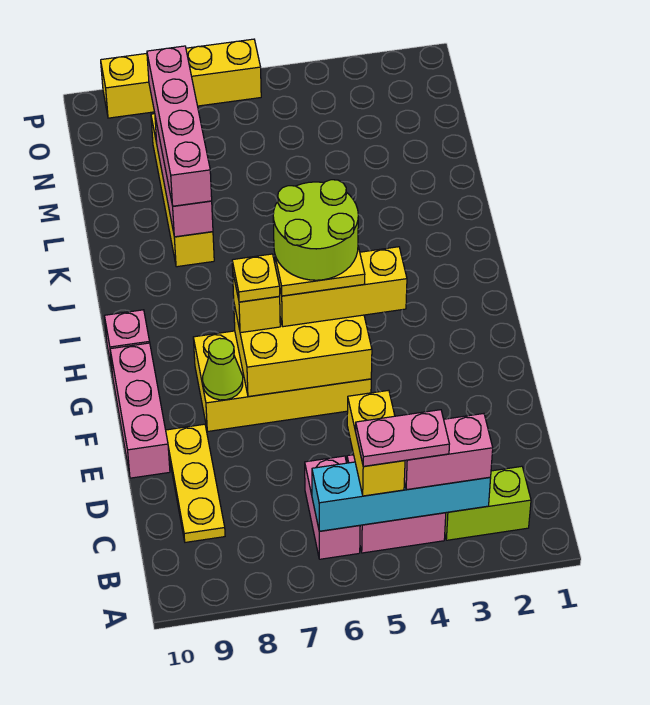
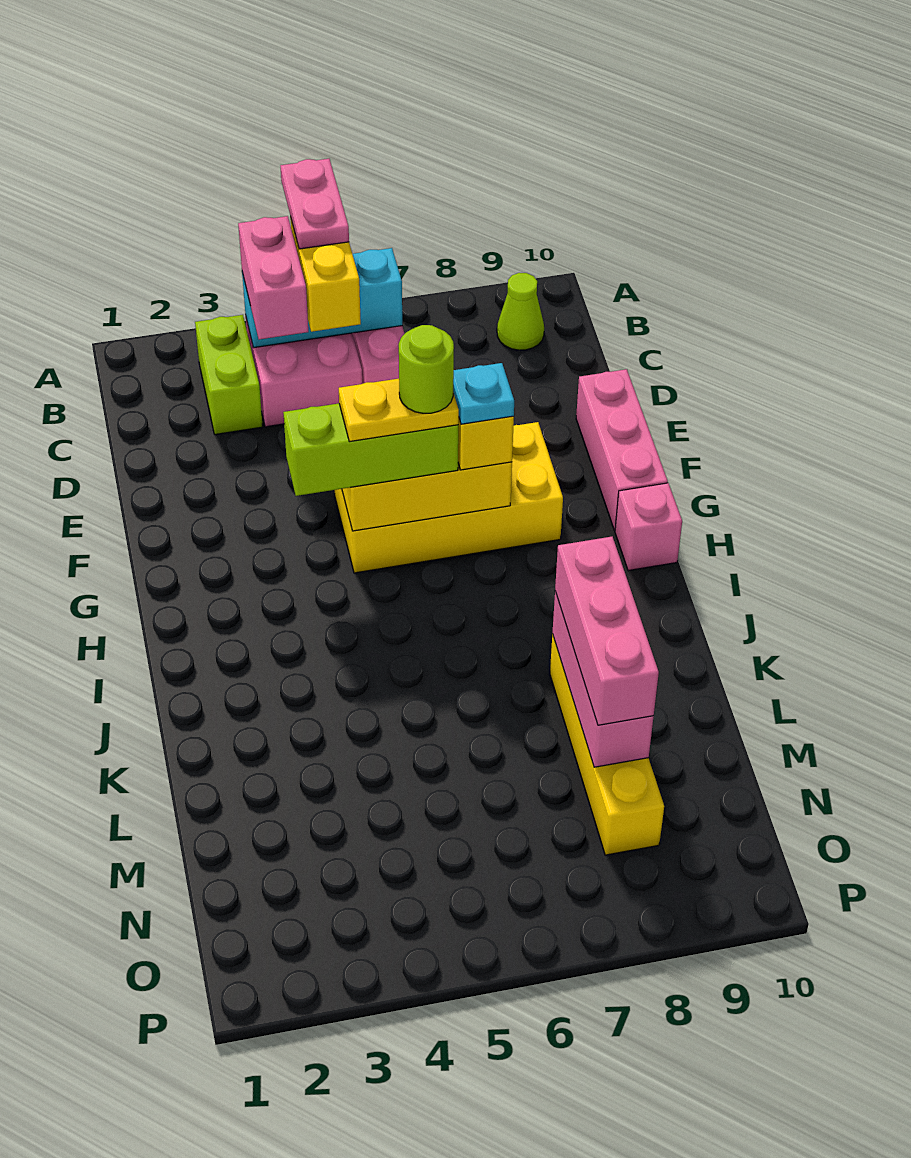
lime brick B2:B3 level 1 -> lime brick B3:C3 level 1
cyan brick B3:B6 level 2 -> cyan brick B4:B6 level 2
pink brick B3:B4 level 3 -> pink brick B4:C4 level 3
pink plate B4:B5 level 4 -> pink plate A5:B5 level 4
yellow plate C9:E9 level 1 -> none
lime cone F8 level 2 -> lime cone B9 level 1
yellow brick G4:G6 level 3 -> lime brick G4:G6 level 3
lime round brick G5:H6 level 5 -> lime round brick G6 level 5
yellow plate G7 level 4 -> cyan plate G7 level 4
pink brick K8:N8 level 3 -> pink brick K8:M8 level 3
yellow brick P6:P9 level 1 -> none

